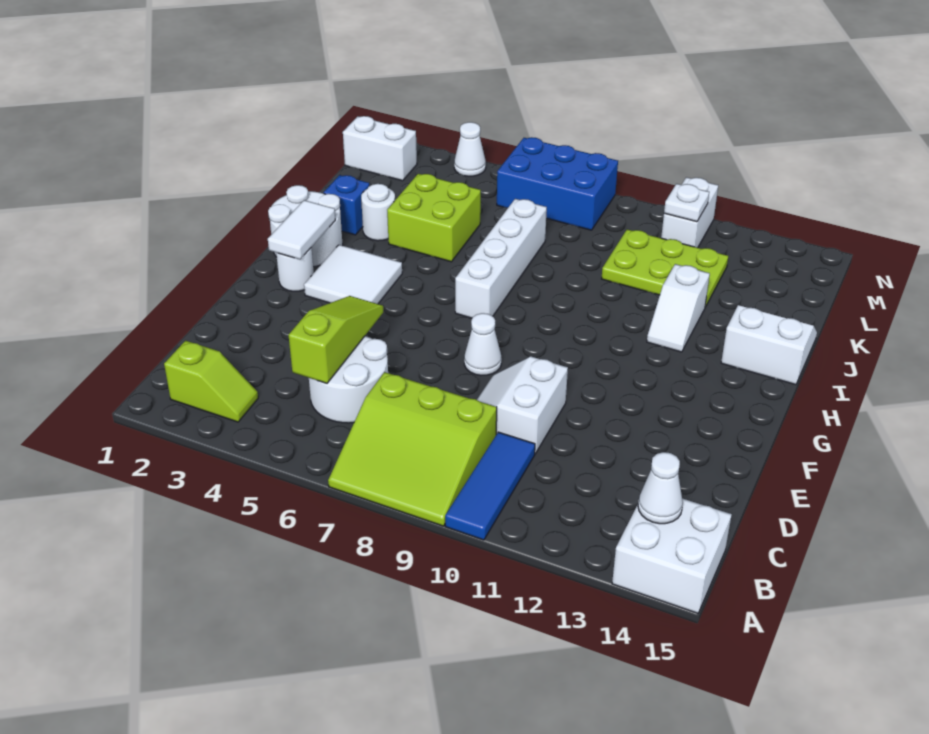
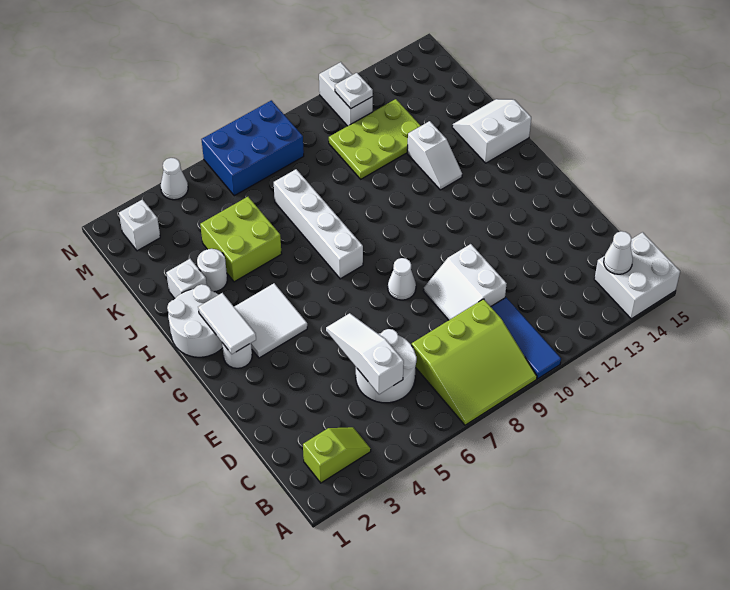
lime slope C5:E5 level 2 top C -> white slope C5:E5 level 2 top C
blue brick J2 level 1 -> white brick J2 level 1
white brick M1:M2 level 1 -> white brick M2 level 1

